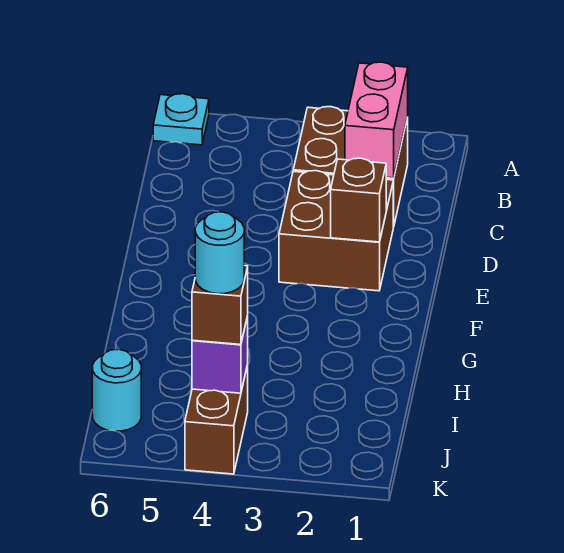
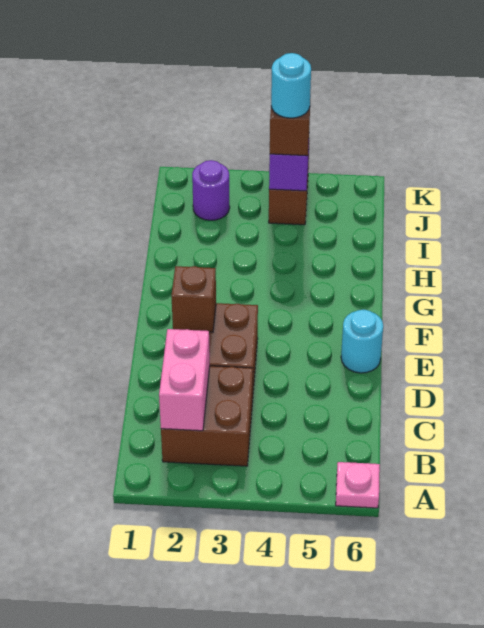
cyan plate A6 level 1 -> pink plate A6 level 1
none -> purple round brick J2 level 1
cyan round brick J6 level 1 -> cyan round brick E6 level 1

